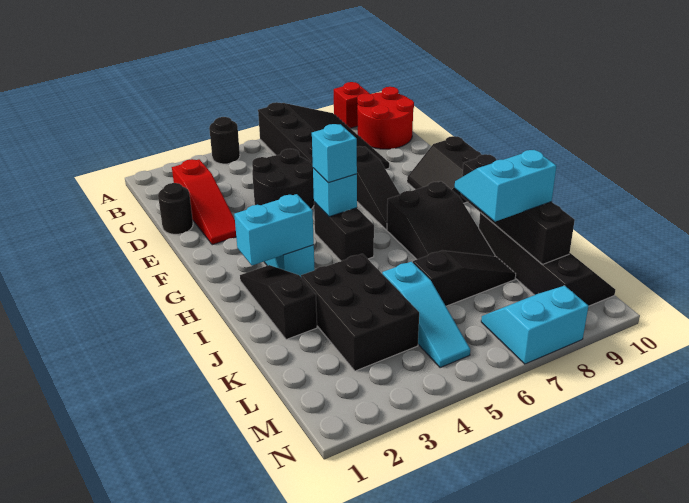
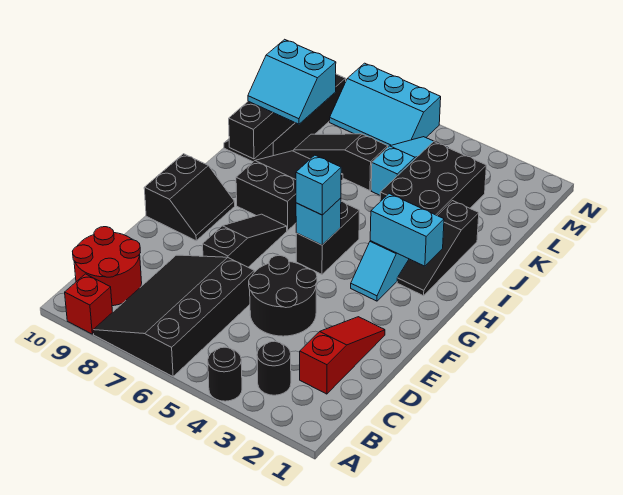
black round brick D1 level 1 -> black round brick B3 level 1
cyan slope M7:N8 level 1 top N -> cyan slope M6:N8 level 1 top N

